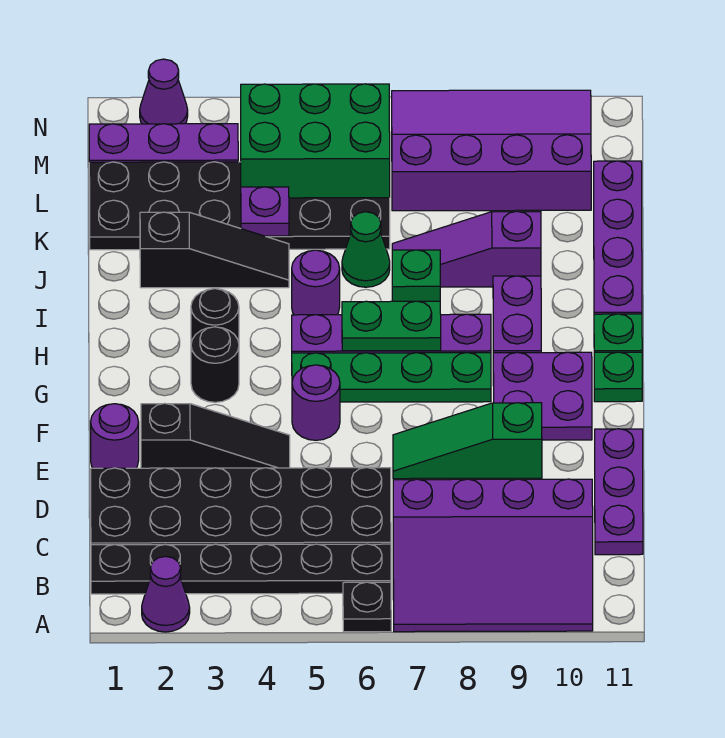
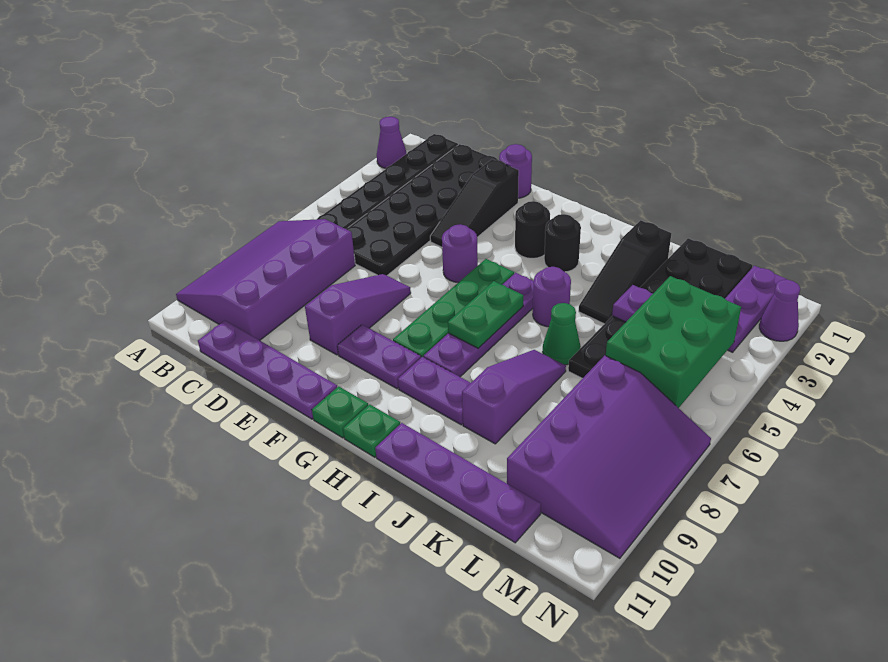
black plate A6 level 1 -> none
purple plate C11:E11 level 1 -> purple plate C11:F11 level 1
green slope E7:E9 level 1 top 9 -> purple slope E7:E9 level 1 top 9
purple plate F9:G10 level 1 -> purple plate F9:G9 level 1
green brick I7 level 1 -> none

